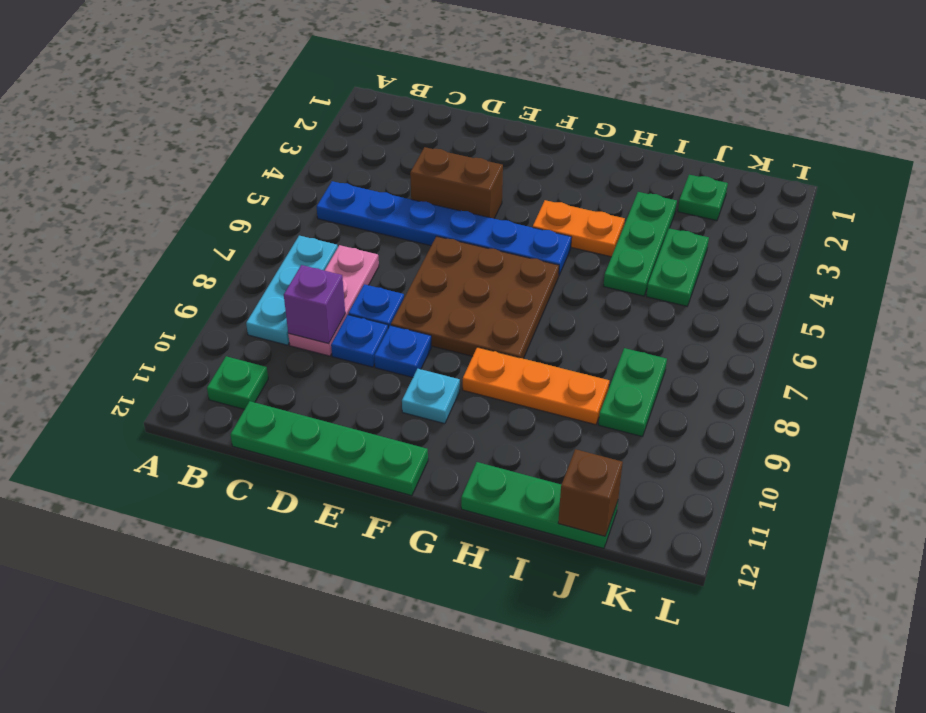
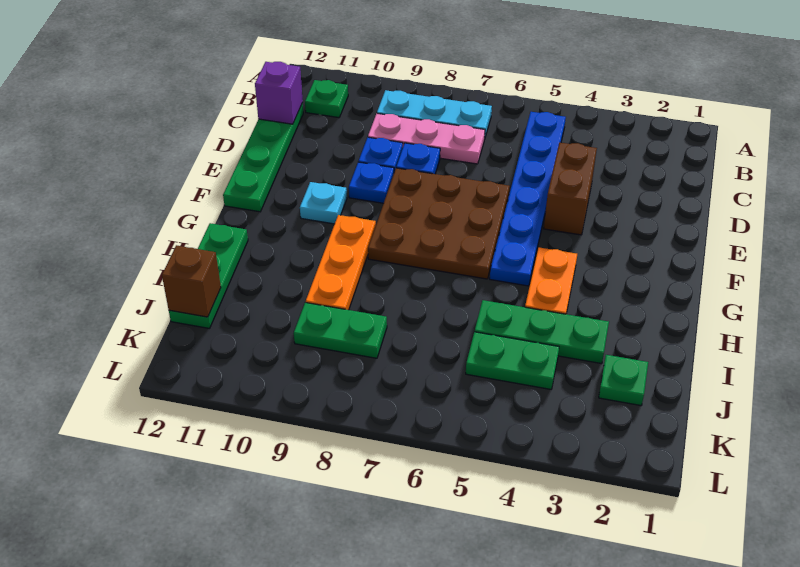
purple brick C9 level 2 -> purple brick C12 level 2

